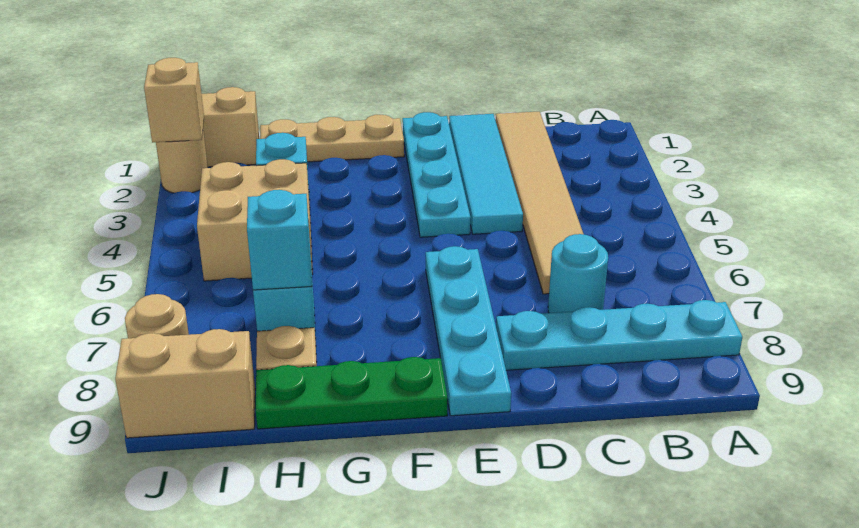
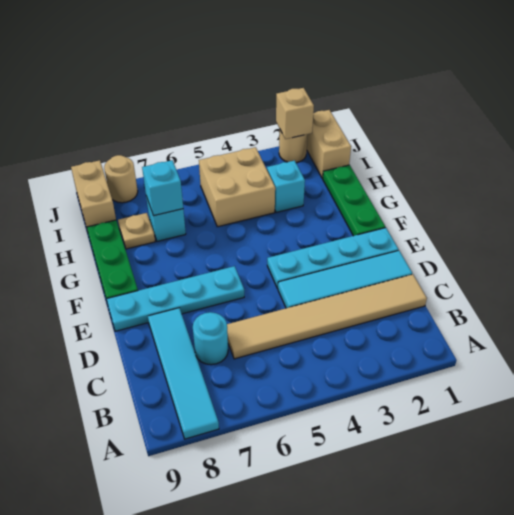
cyan plate A8:D8 level 1 -> cyan tile A8:D8 level 1
tan plate F1:H1 level 1 -> green plate F1:H1 level 1

